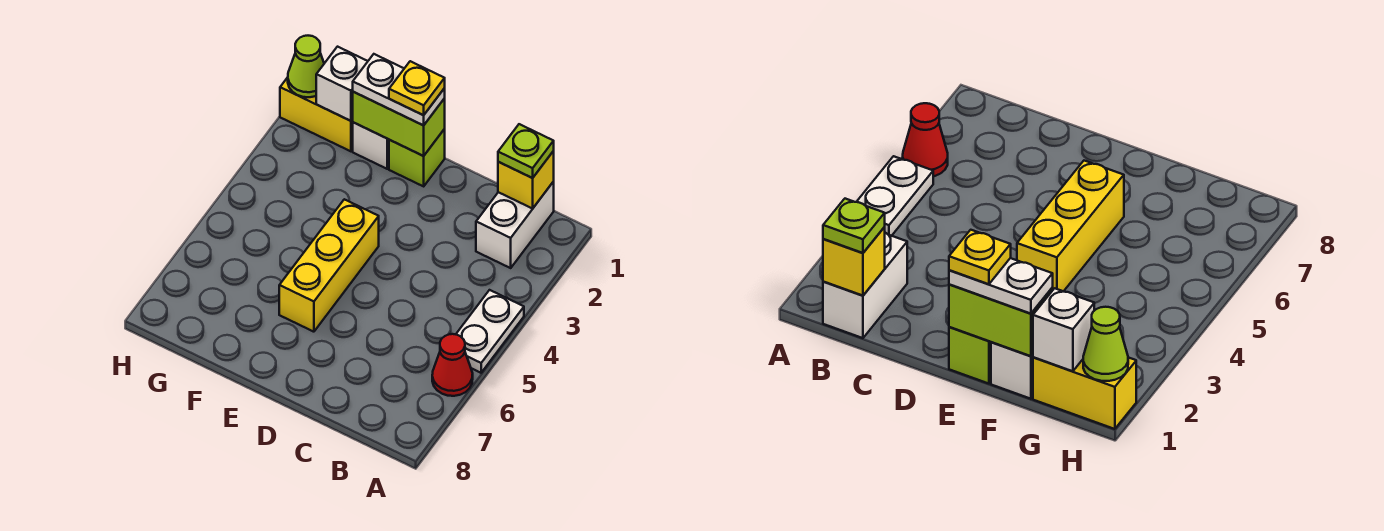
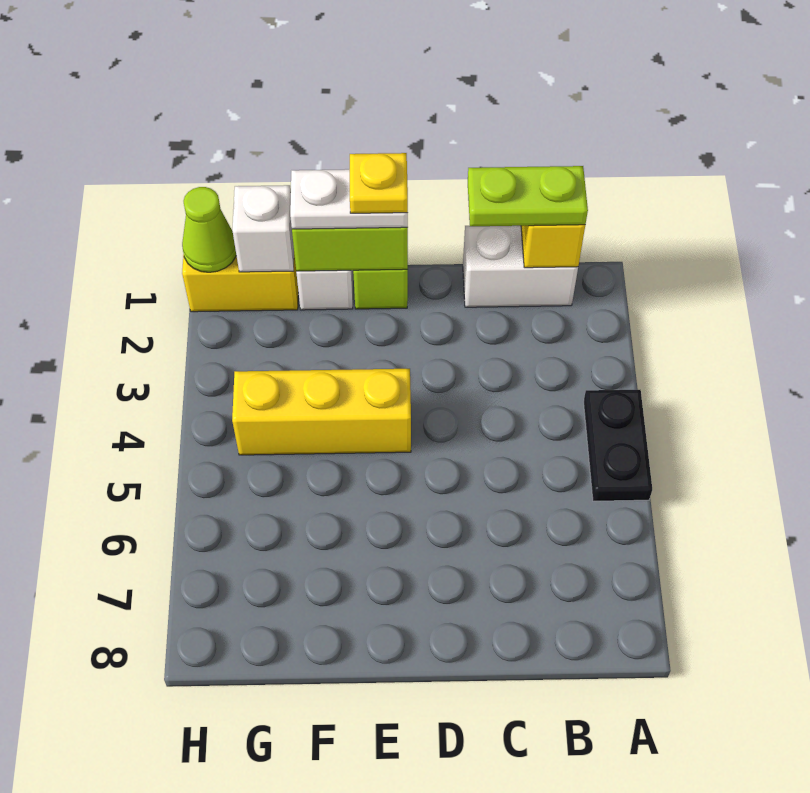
white plate A4:A5 level 1 -> black plate A4:A5 level 1
red cone A6 level 1 -> none
white brick B1:B2 level 1 -> white brick B1:C1 level 1
lime plate B1 level 3 -> lime plate B1:C1 level 3
yellow brick E4:E6 level 1 -> yellow brick E4:G4 level 1

